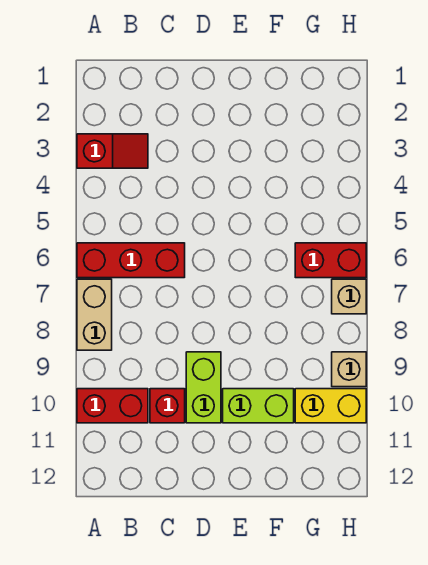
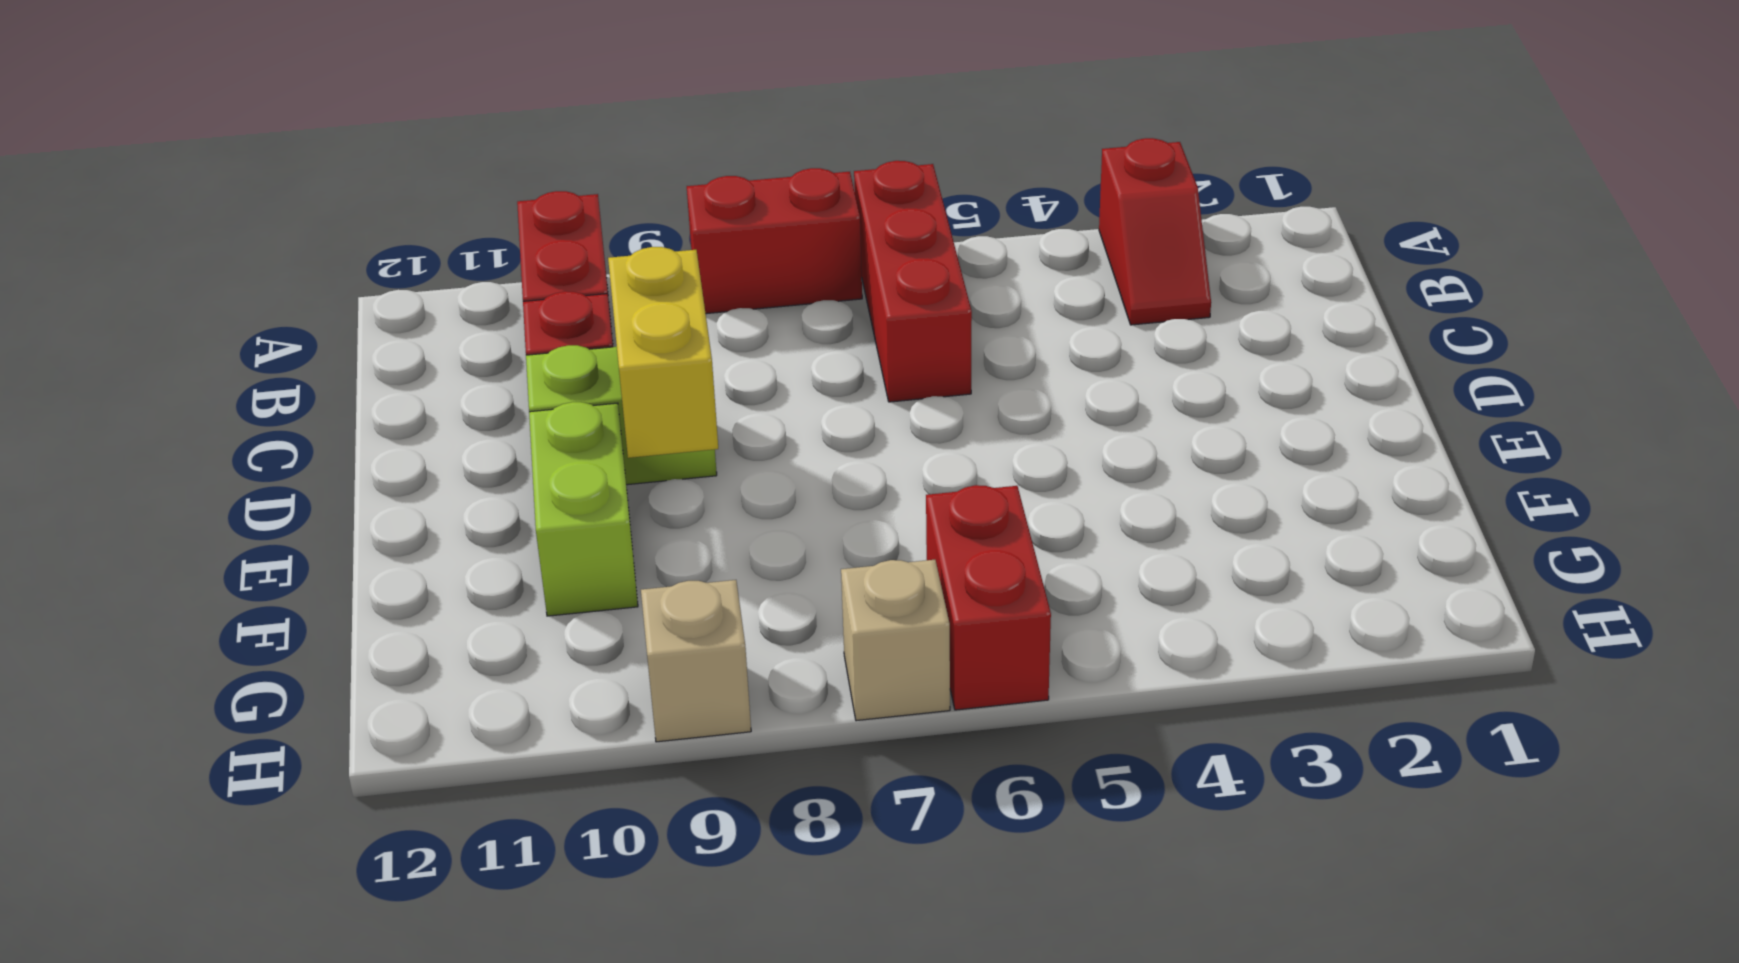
tan brick A7:A8 level 1 -> red brick A7:A8 level 1
yellow brick G10:H10 level 1 -> yellow brick D9:E9 level 2

